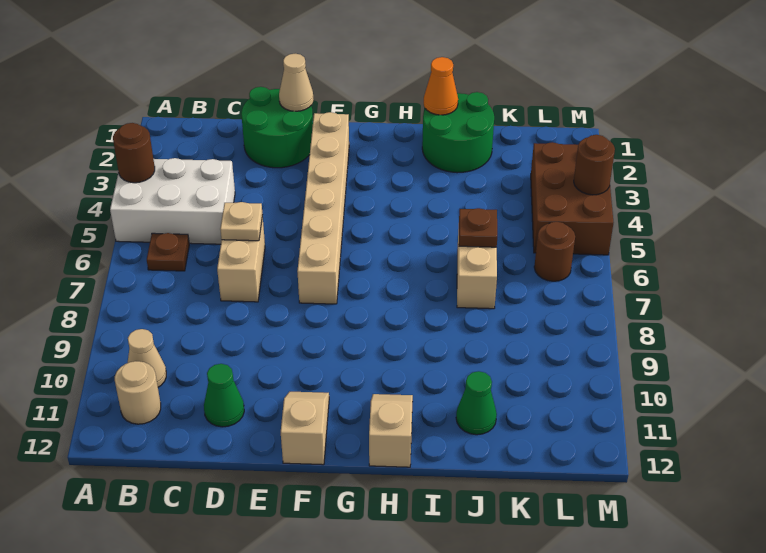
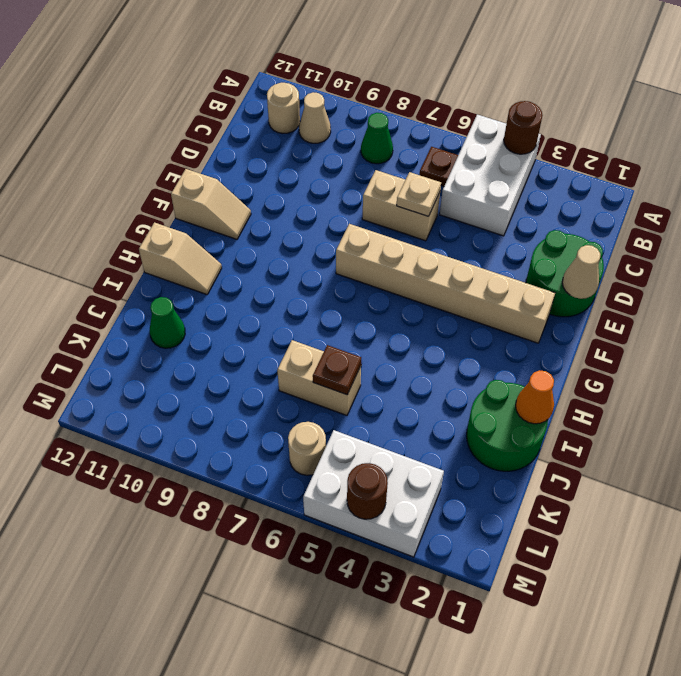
green cone D11 level 1 -> green cone B8 level 1
brown brick L3:M5 level 1 -> white brick L3:M5 level 1
brown round brick L6 level 1 -> tan round brick L6 level 1

